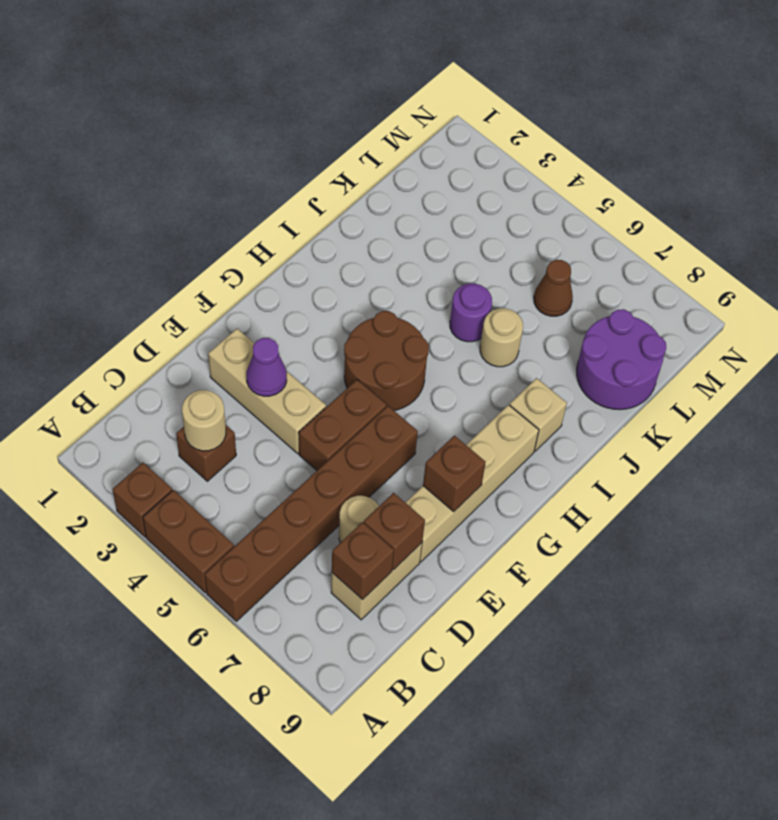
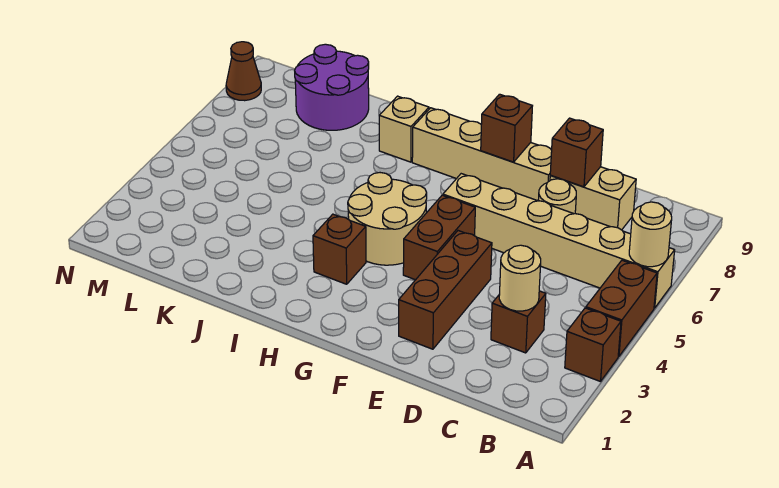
brown brick A6:F6 level 1 -> tan brick A6:F6 level 1
brown brick C8 level 2 -> brown brick H3 level 1
tan brick E2:E4 level 1 -> brown brick E2:E4 level 1
purple cone E3 level 2 -> none
brown brick E5:F5 level 1 -> brown brick F4:F5 level 1
brown round brick G4:H5 level 1 -> tan round brick G4:H5 level 1
purple round brick J5 level 1 -> none
tan round brick J6 level 1 -> tan round brick A6 level 2
brown cone L6 level 1 -> brown cone N8 level 1

